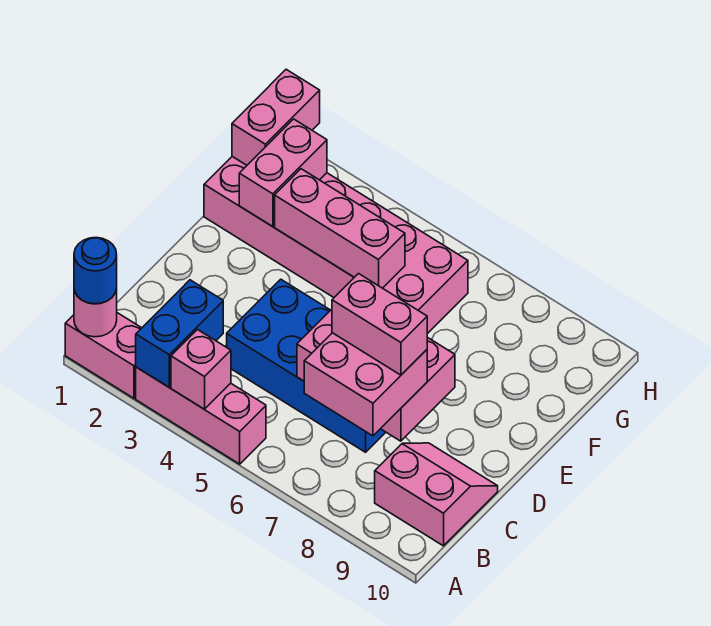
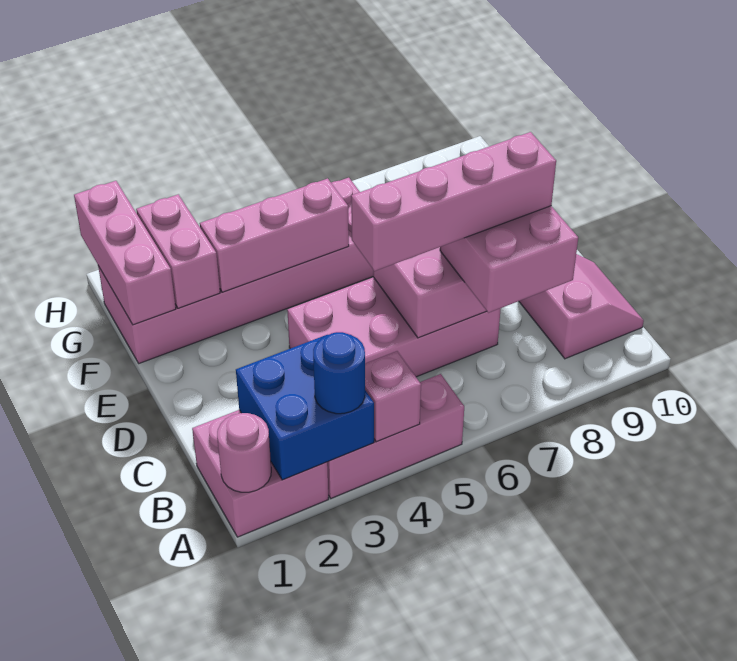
pink brick A1:A2 level 1 -> pink brick A1:B2 level 1
blue round brick A1 level 3 -> blue round brick A3 level 3
blue brick A3:B3 level 2 -> blue brick A2:B3 level 2
pink slope B9:C10 level 1 top B -> pink slope B9:C10 level 1 top 9
blue brick C4:D7 level 1 -> pink brick C4:D7 level 1
pink brick C7:C8 level 4 -> pink brick C5:C8 level 4
pink brick G1:H1 level 2 -> pink brick F1:H1 level 2

